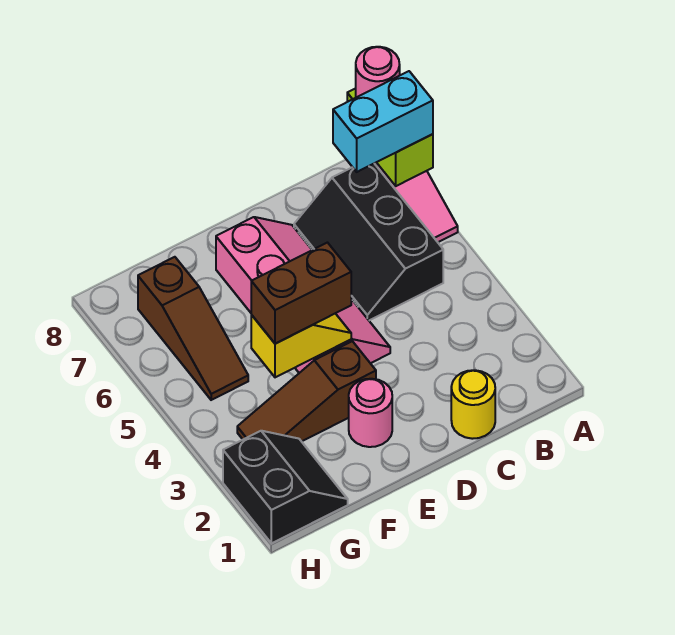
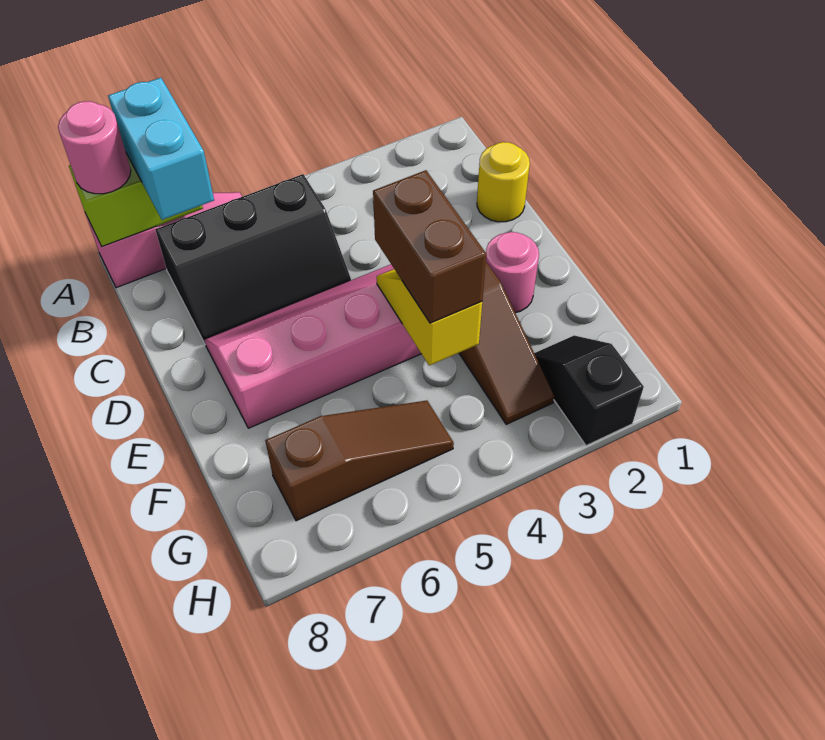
black slope G1:H2 level 1 top H -> black slope G2:H2 level 1 top H

